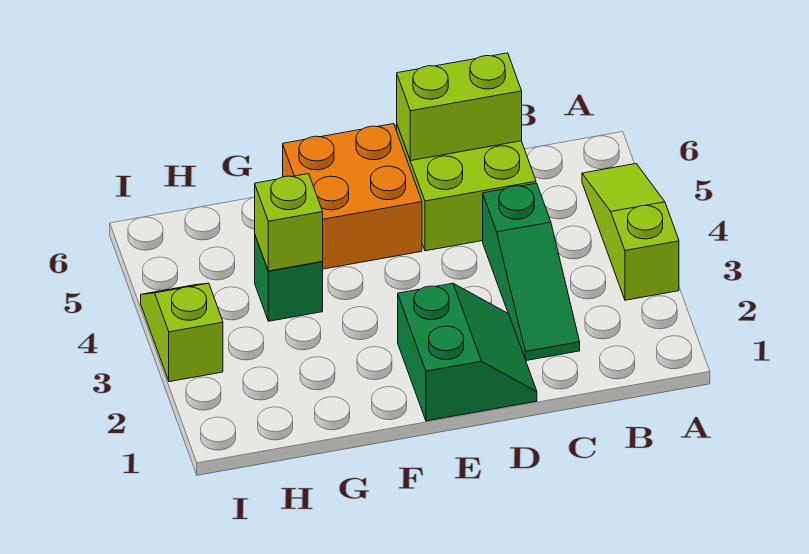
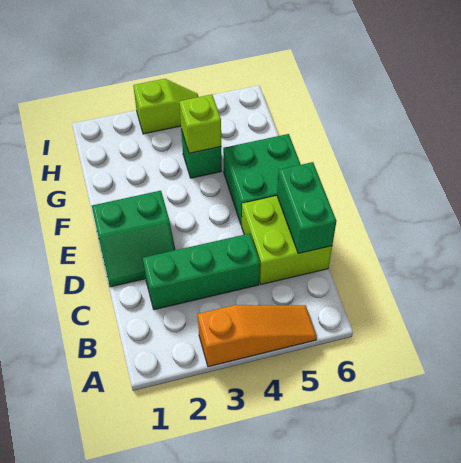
lime slope A3:A5 level 1 top 3 -> orange slope A3:A5 level 1 top 3
green slope C2:C4 level 1 top 4 -> green brick C2:C4 level 1
lime brick C6:D6 level 2 -> green brick C6:D6 level 2
orange brick E5:F6 level 1 -> green brick E5:F6 level 1

